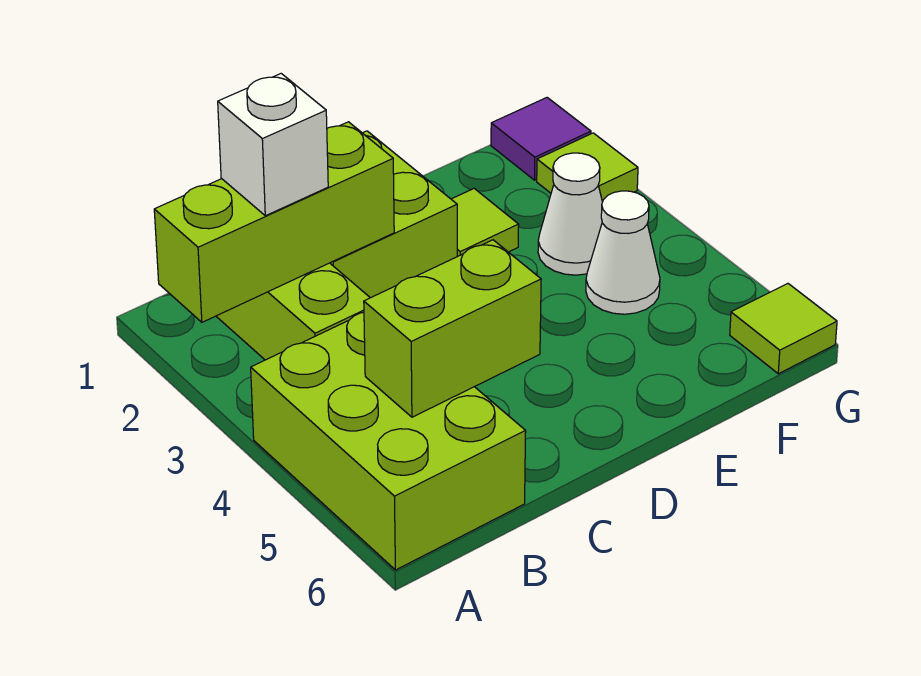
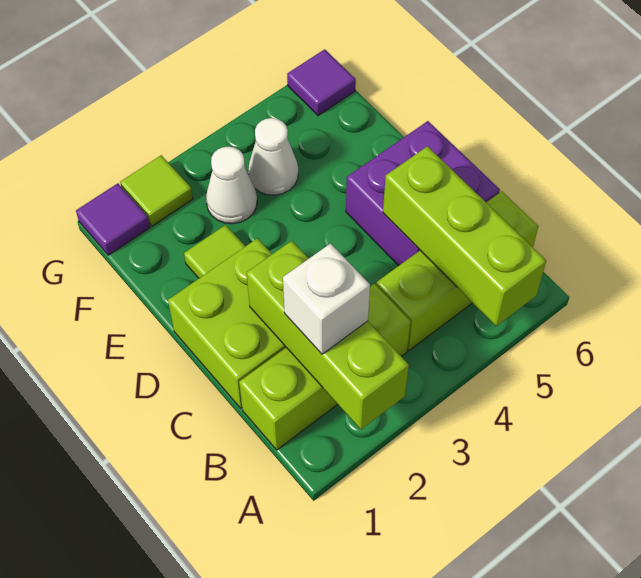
lime brick A4:B6 level 1 -> lime brick B4:B6 level 1
lime brick B5:C5 level 2 -> lime brick A5:C5 level 2
none -> purple brick C5:D6 level 1
lime tile G6 level 1 -> purple tile G6 level 1

